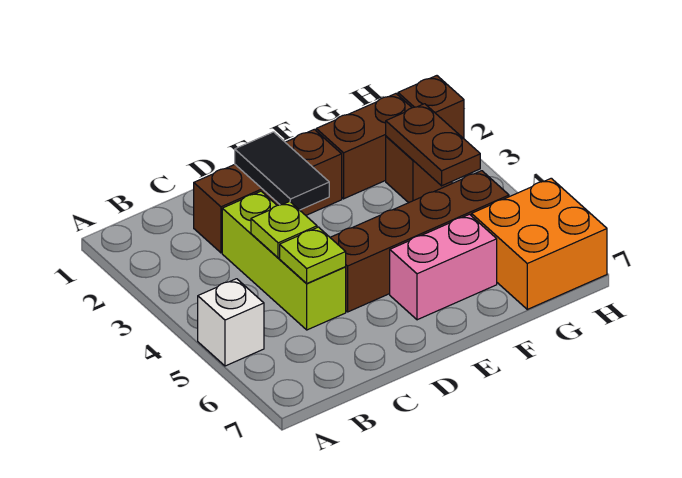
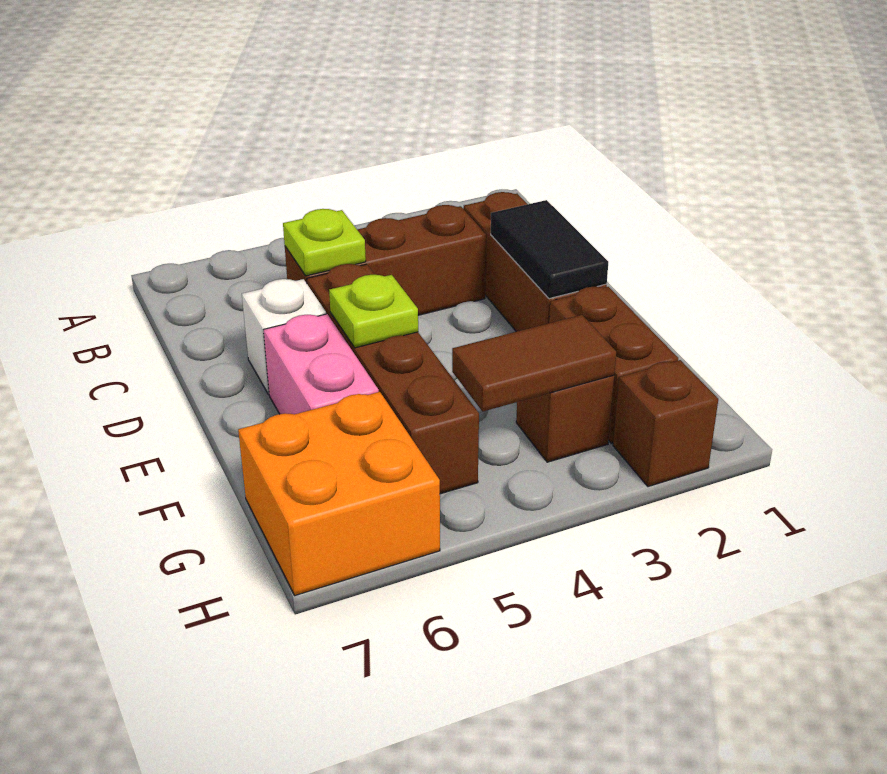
white brick A5 level 1 -> white brick D6 level 1
lime brick C3:C5 level 1 -> brown brick C3:C5 level 1
lime plate C4 level 2 -> lime plate E5 level 2
black tile D2:D3 level 2 -> black tile D2:E2 level 2
brown plate G3:G4 level 2 -> brown tile G3:G4 level 2

